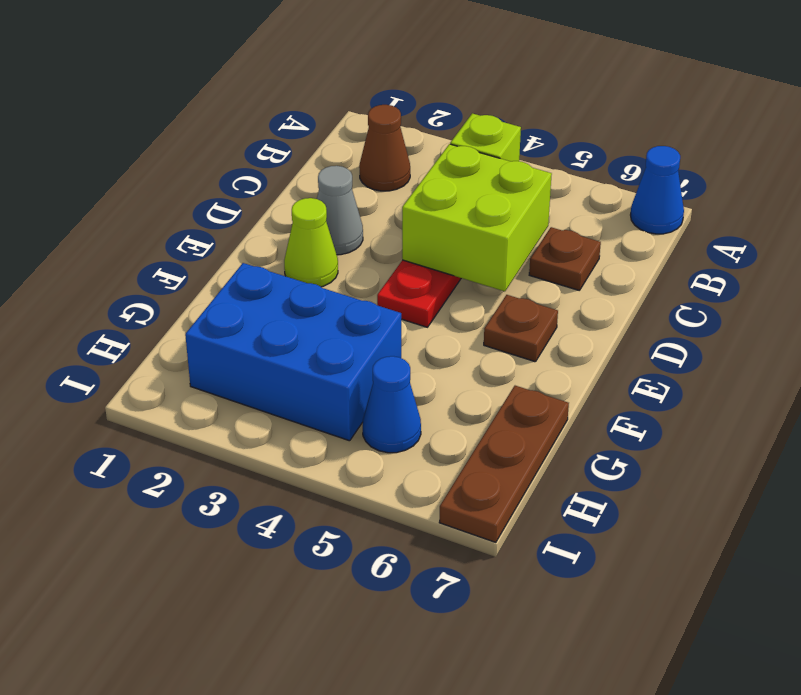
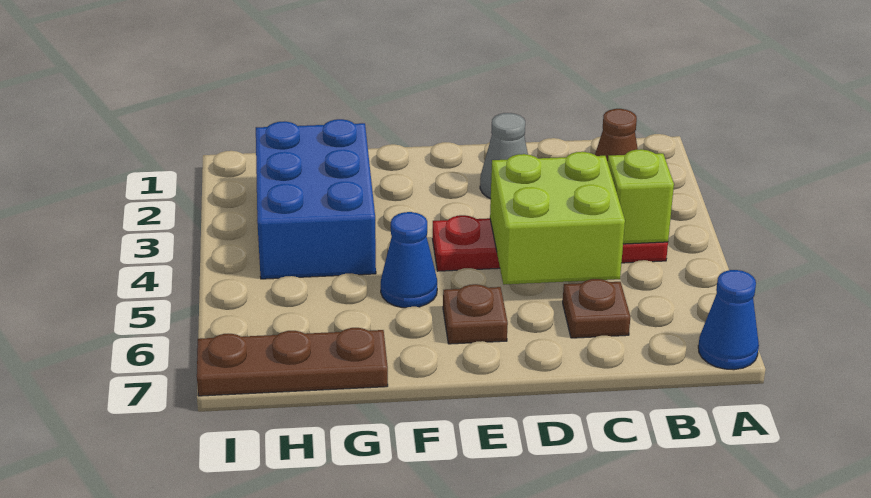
lime cone E2 level 1 -> none
blue cone H5 level 1 -> blue cone F5 level 1

